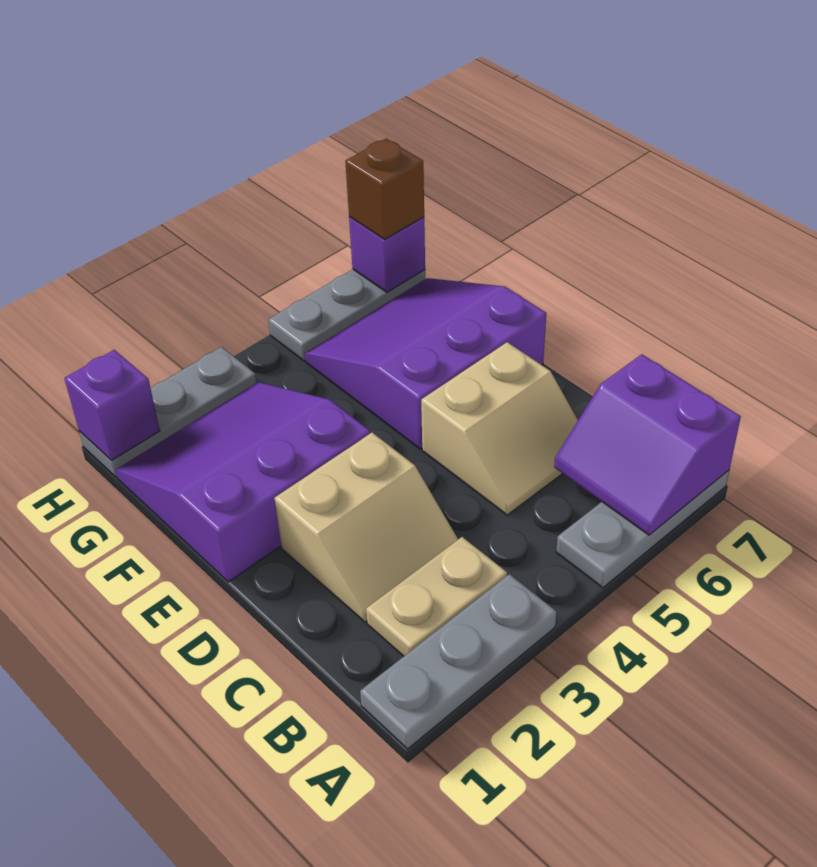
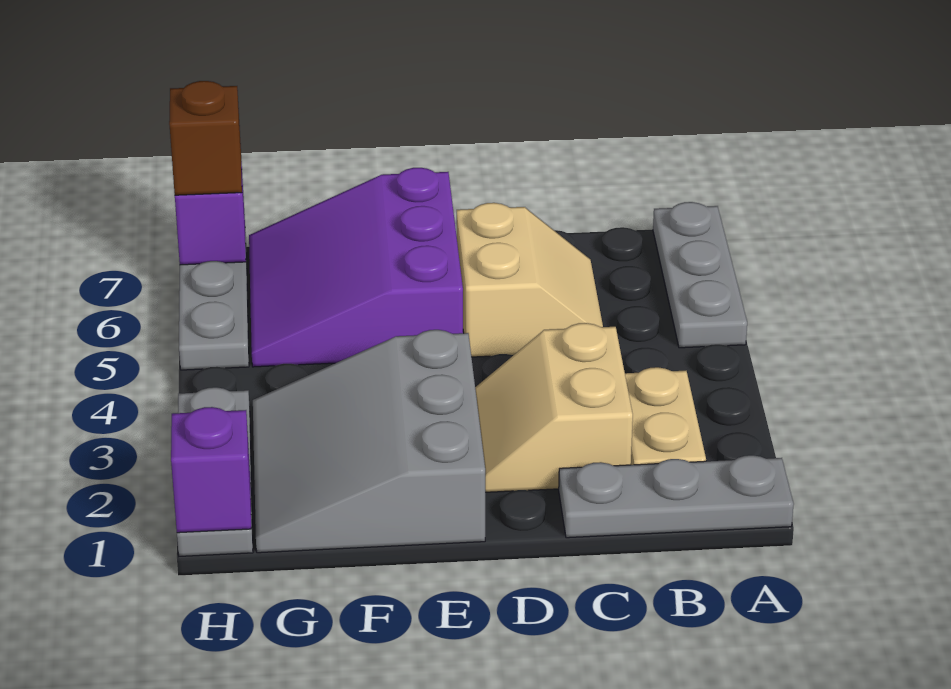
grey plate A1:A3 level 1 -> grey plate A1:C1 level 1
purple slope A6:B7 level 2 top 7 -> none
tan slope C2:D3 level 1 top D -> tan slope C2:D3 level 1 top C
purple slope E1:G3 level 1 top E -> grey slope E1:G3 level 1 top E

